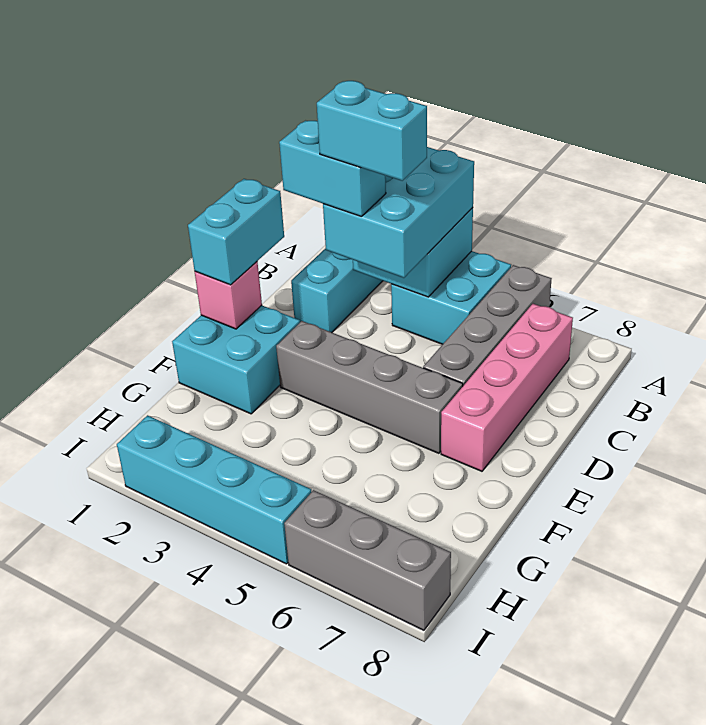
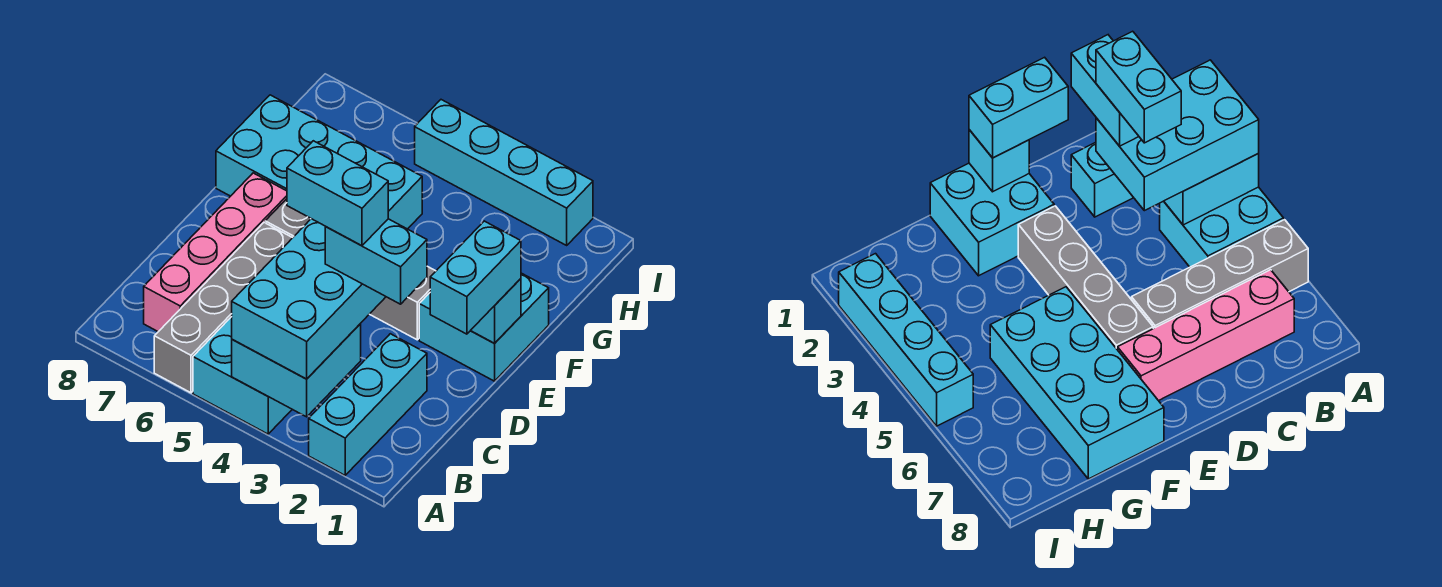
pink brick E1 level 2 -> cyan brick E1 level 2
none -> cyan brick F5:G8 level 1
grey brick I6:I8 level 1 -> none

